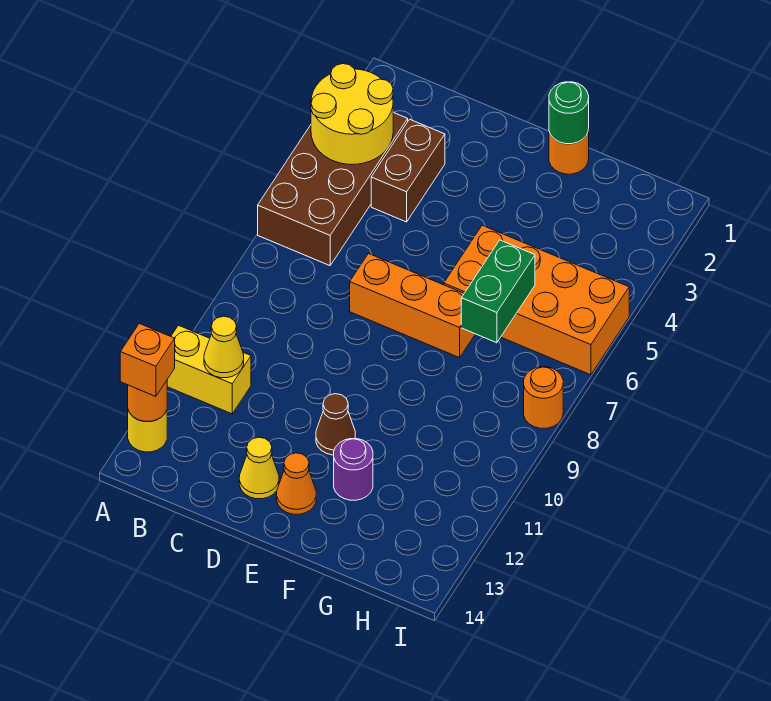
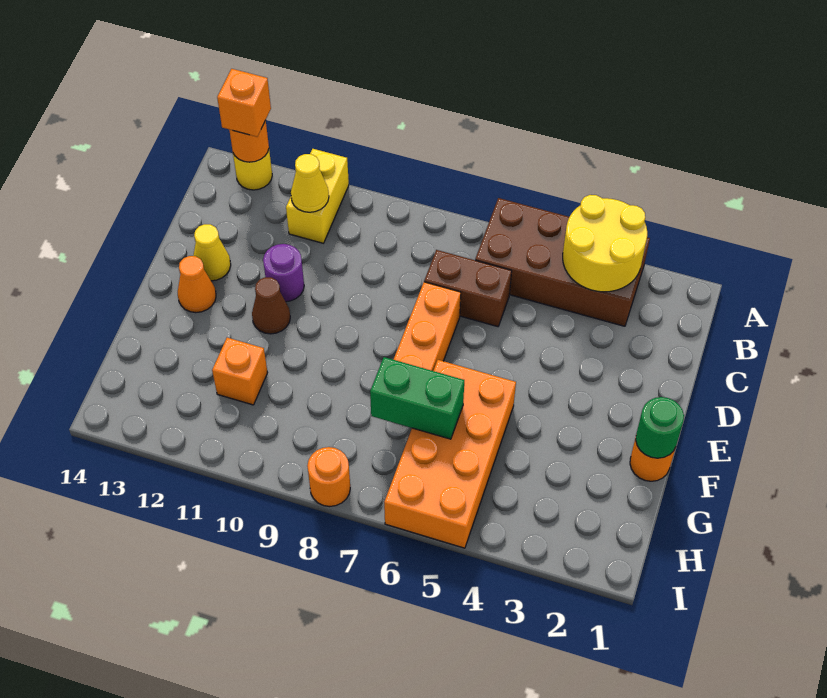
brown brick C3:C4 level 1 -> brown brick C6:C7 level 1
purple round brick F12 level 1 -> purple round brick D11 level 1
none -> orange brick G11 level 1

